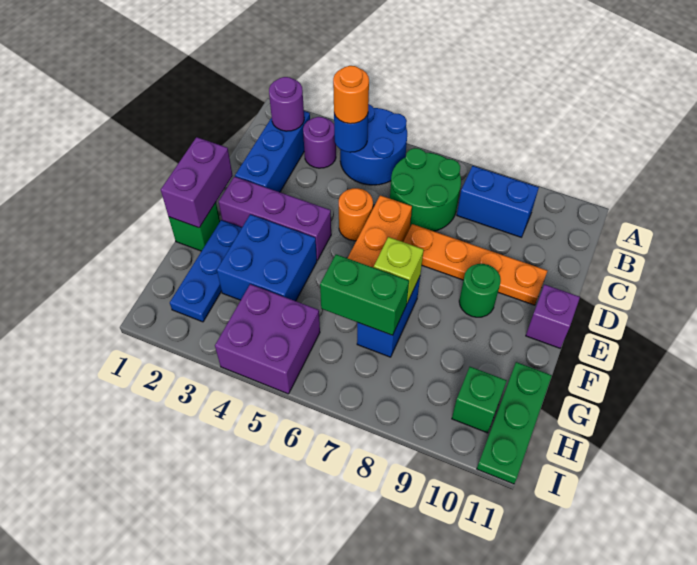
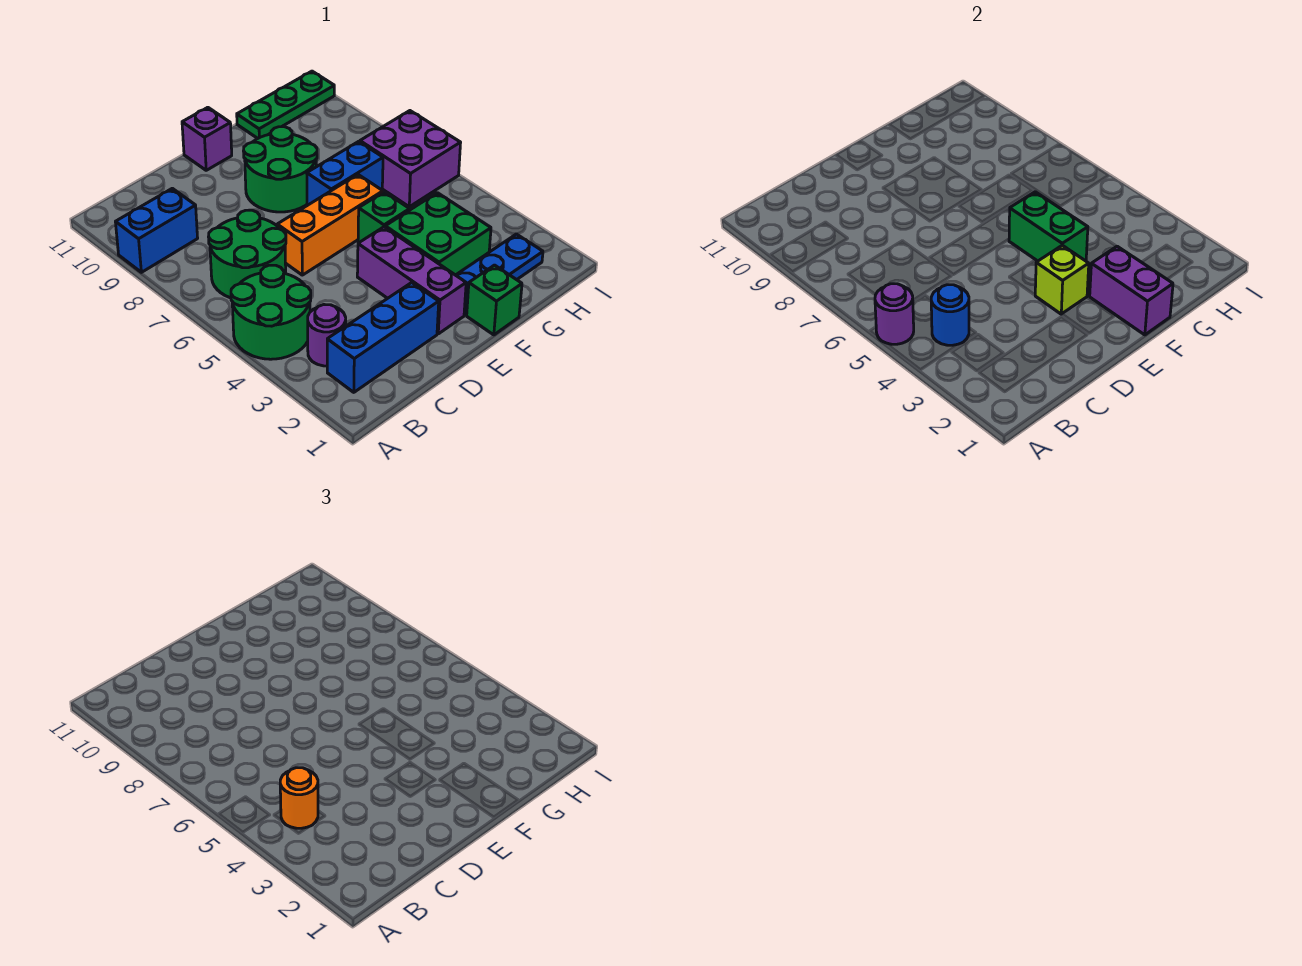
blue round brick A4:B5 level 1 -> green round brick A4:B5 level 1
purple round brick B2 level 2 -> purple round brick A5 level 2
blue brick B8:B9 level 1 -> blue brick A9:B9 level 1
orange round brick D5 level 1 -> none
orange plate D7:D10 level 1 -> none
purple brick E1:F1 level 2 -> purple brick F1:F2 level 2
green round brick E9 level 1 -> green round brick E8:F9 level 1
blue brick F3:G4 level 1 -> green brick F3:G4 level 1
lime brick F7 level 2 -> lime brick E3 level 2
green brick G6:G7 level 2 -> green brick F4:F5 level 2
purple brick H4:I5 level 1 -> purple brick H6:I7 level 1
green brick H10 level 1 -> green brick F5 level 1

